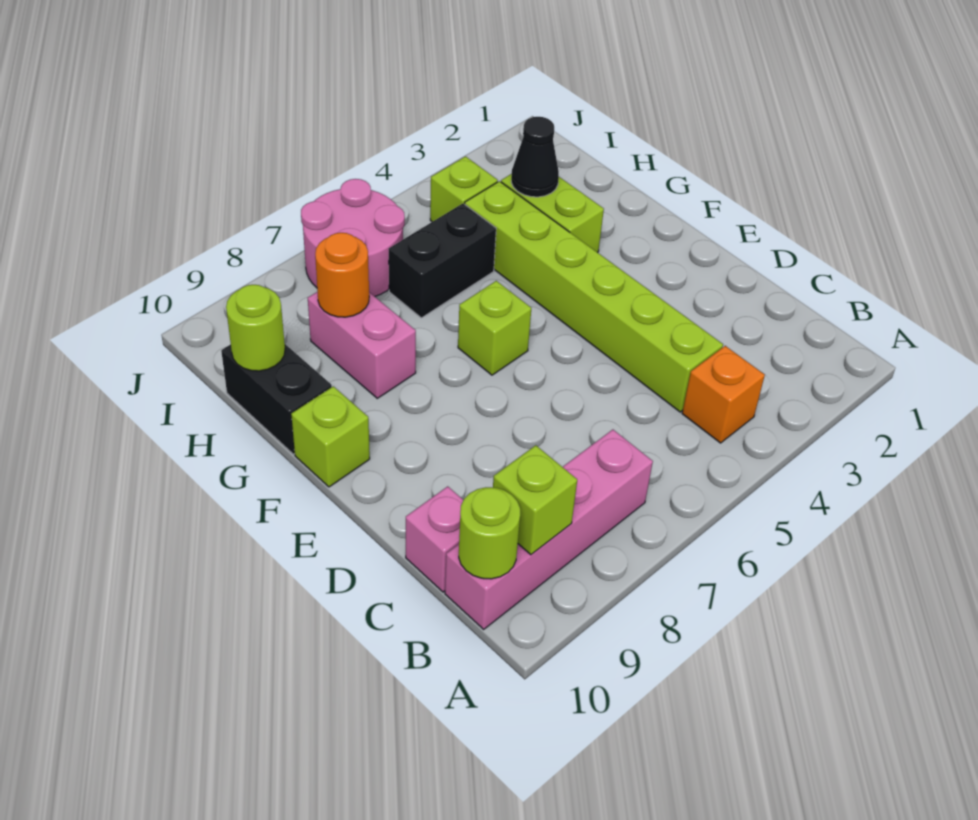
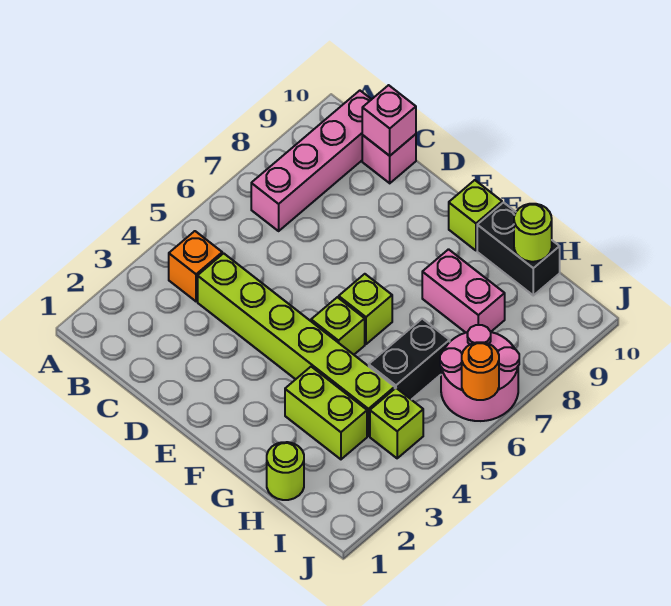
lime brick B9 level 2 -> lime brick F5 level 1
lime round brick B10 level 2 -> lime round brick H1 level 1
none -> pink brick C10 level 2
black cone H3 level 2 -> none
orange round brick H8 level 2 -> orange round brick J6 level 2

